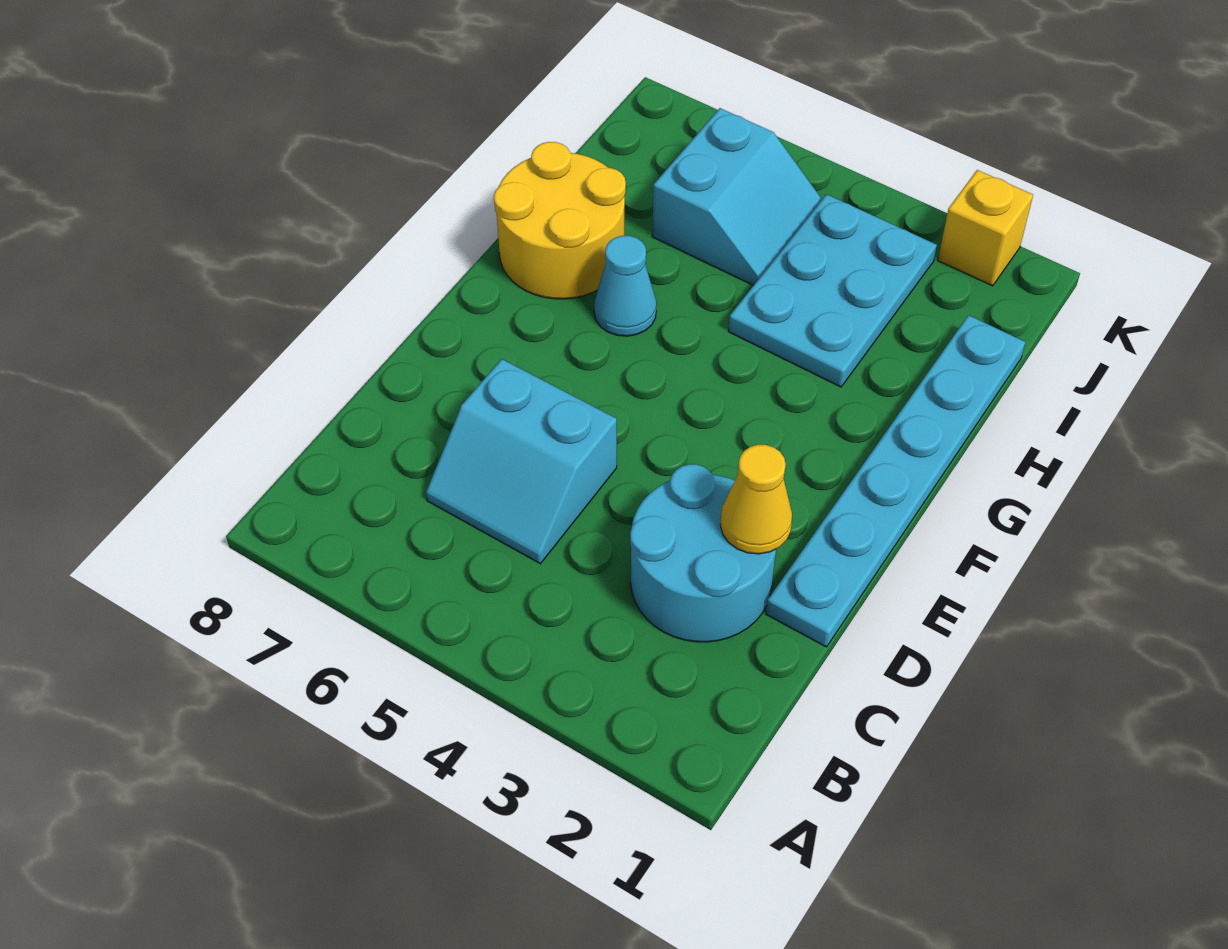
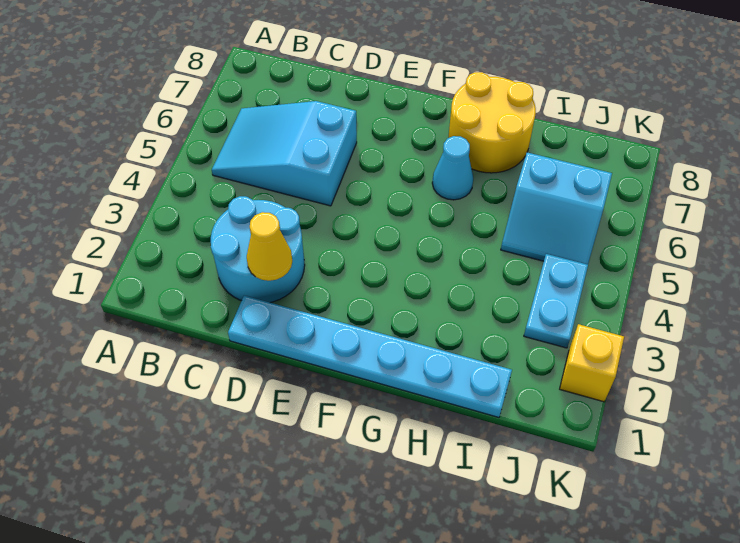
cyan slope C5:D6 level 1 top D -> cyan slope B5:D6 level 1 top D
cyan plate H3:J4 level 1 -> cyan plate J3:J4 level 1

